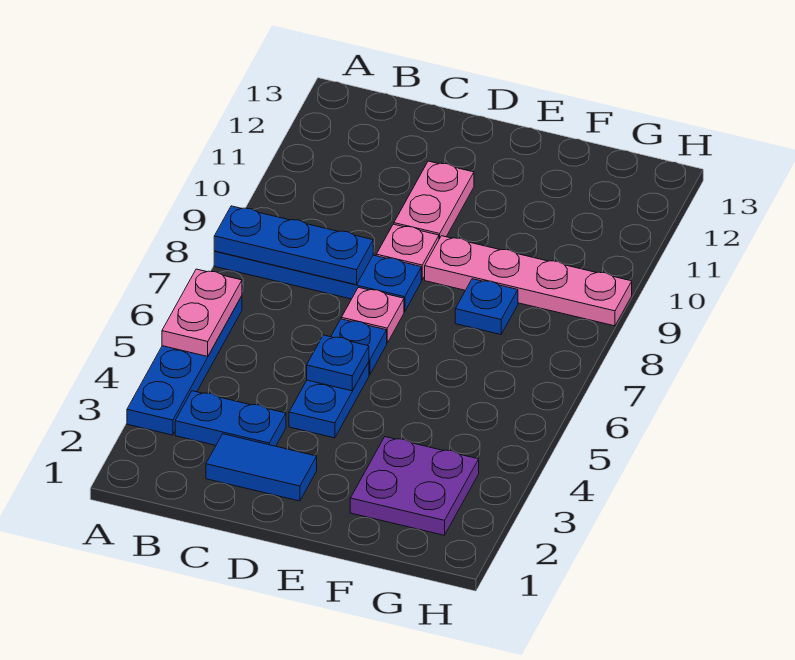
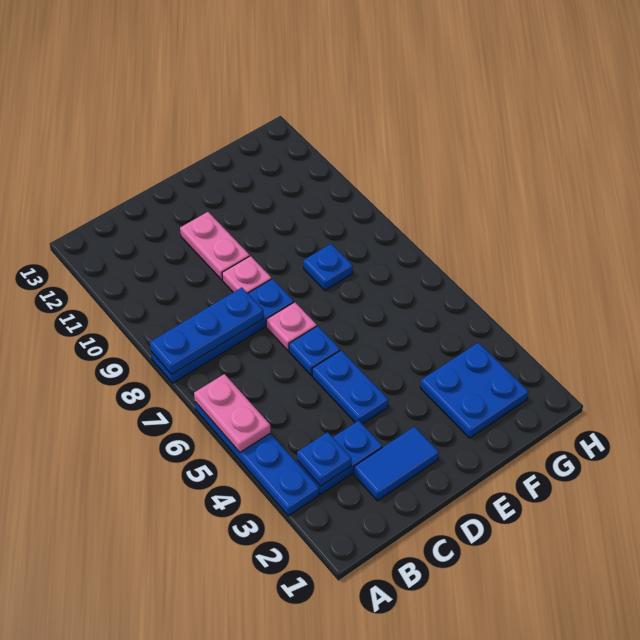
blue plate D5 level 2 -> blue plate B3 level 2
pink plate E9:H9 level 1 -> none
purple plate F2:G3 level 1 -> blue plate F2:G3 level 1

